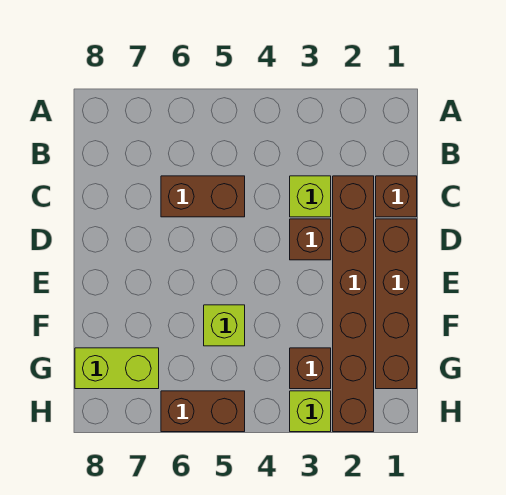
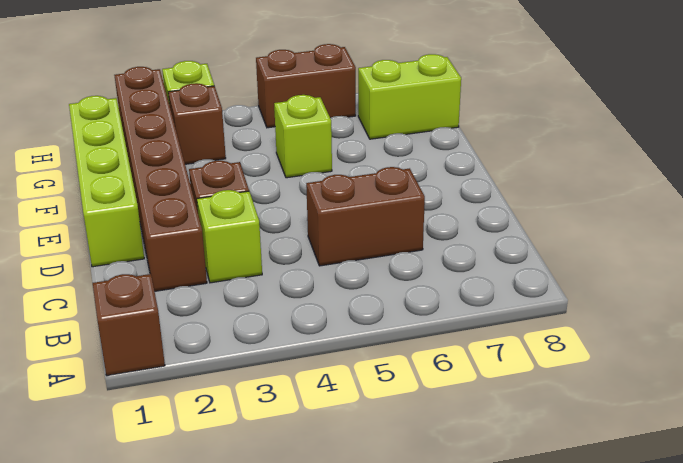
brown brick C1 level 1 -> brown brick A1 level 1
brown brick D1:G1 level 1 -> lime brick D1:G1 level 1

